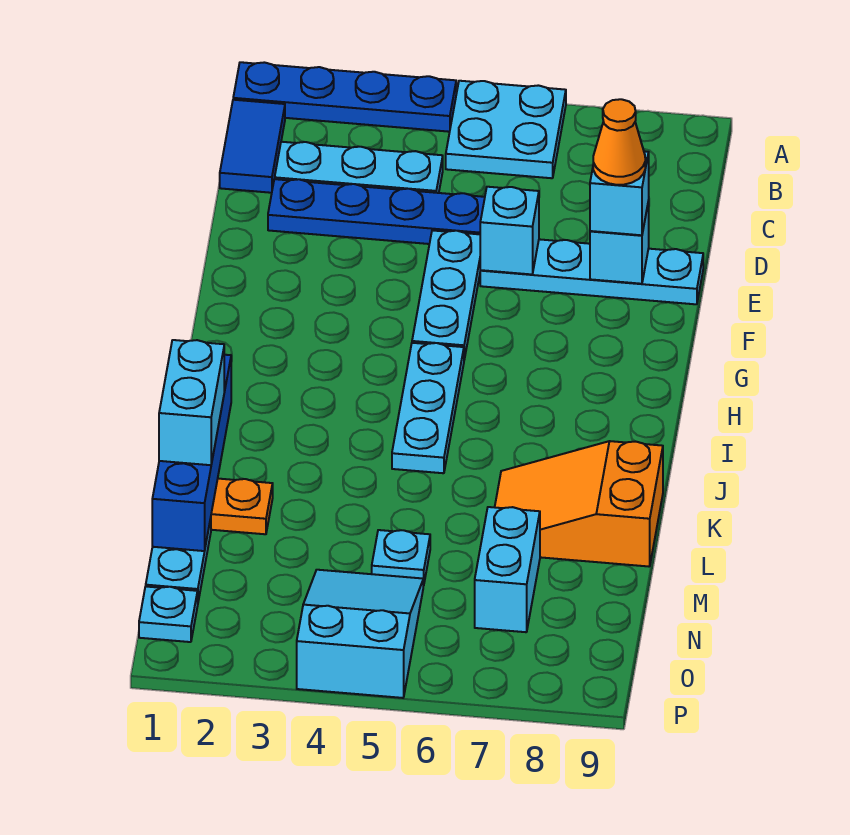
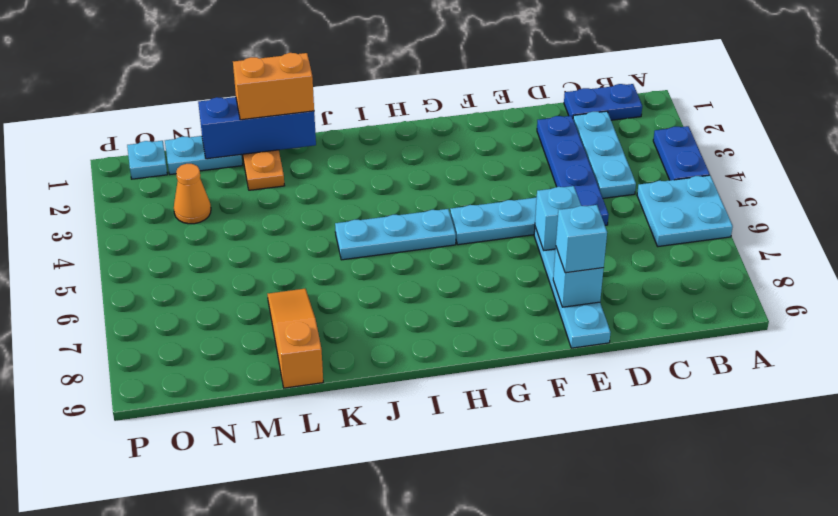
blue plate A1:A4 level 1 -> blue plate A3:A4 level 1
blue tile B1:C1 level 1 -> blue plate B1:C1 level 1
orange cone E8 level 4 -> orange cone N3 level 1
blue brick J1:M1 level 2 -> blue brick K1:M1 level 2
cyan brick K1:L1 level 3 -> orange brick K1:L1 level 3
orange slope K7:L9 level 1 top 9 -> orange slope L7:L9 level 1 top 9
cyan plate M5 level 1 -> none
cyan brick M7:N7 level 1 -> none
cyan slope N4:P5 level 1 top P -> none

